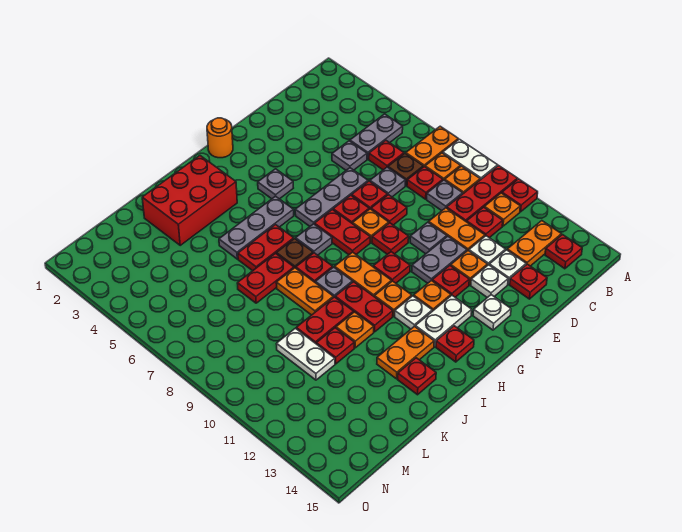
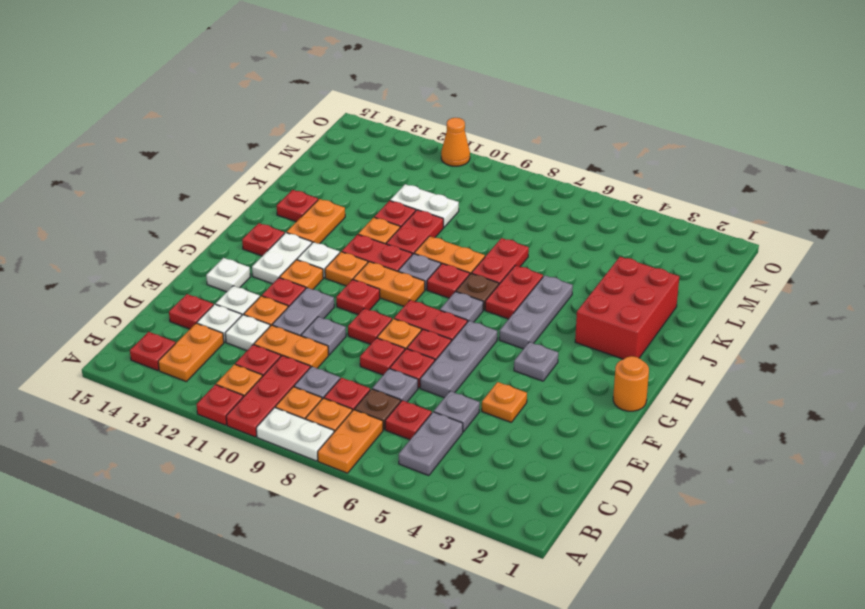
none -> orange plate E4 level 1
none -> orange cone O11 level 1

